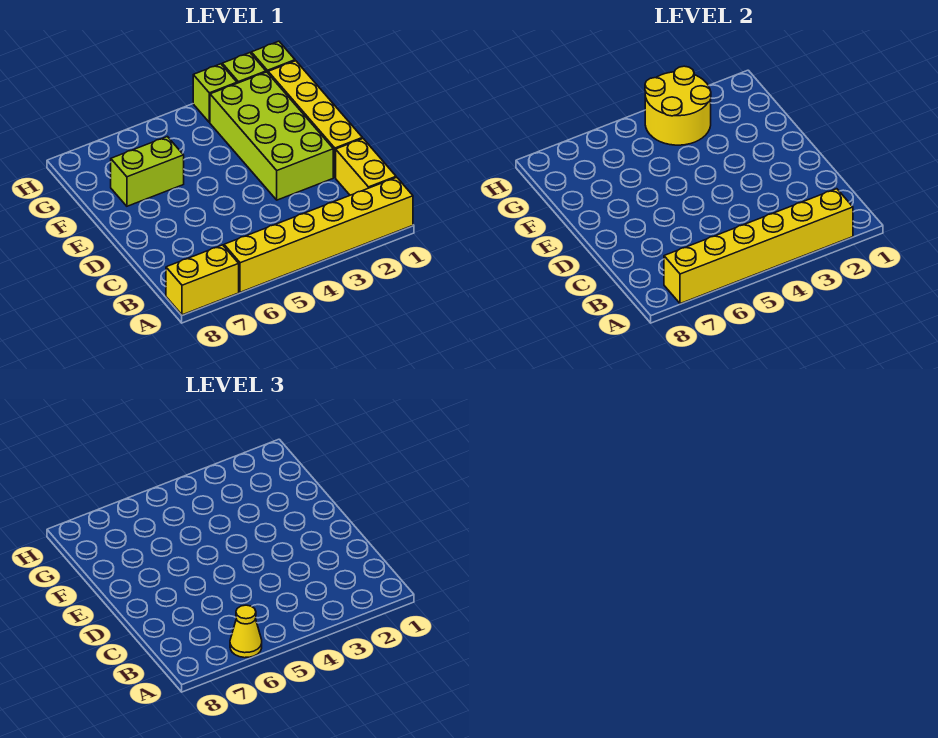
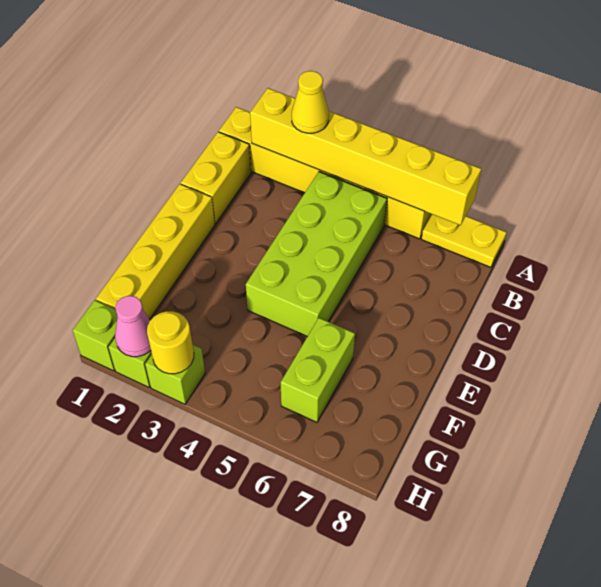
yellow cone A6 level 3 -> yellow cone A3 level 3
yellow brick A7:A8 level 1 -> yellow plate A7:A8 level 1
lime brick D2:G3 level 1 -> lime brick B4:E5 level 1
lime brick F6:F7 level 1 -> lime brick F6:G6 level 1
yellow round brick G3:H4 level 2 -> yellow round brick H3 level 2
none -> pink cone H2 level 2

